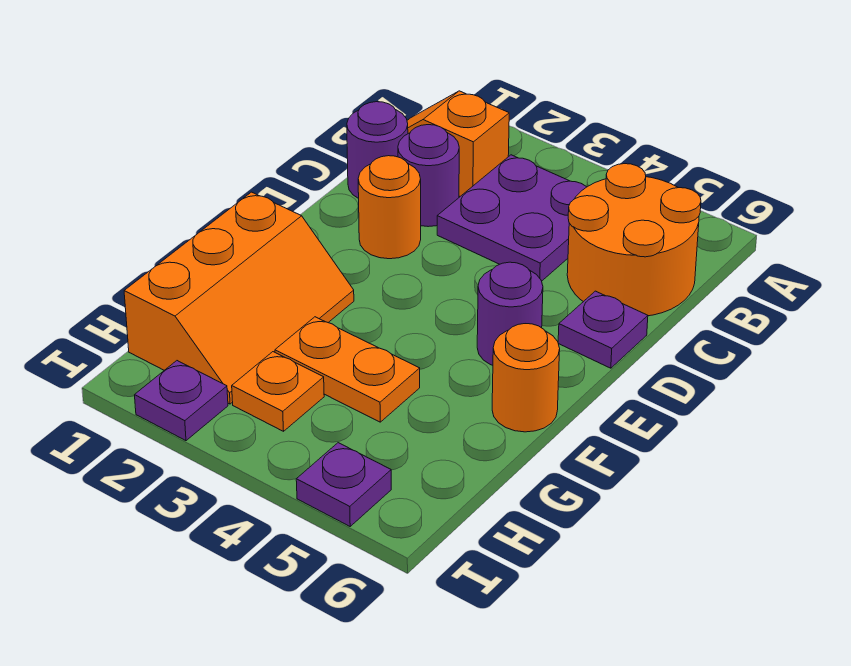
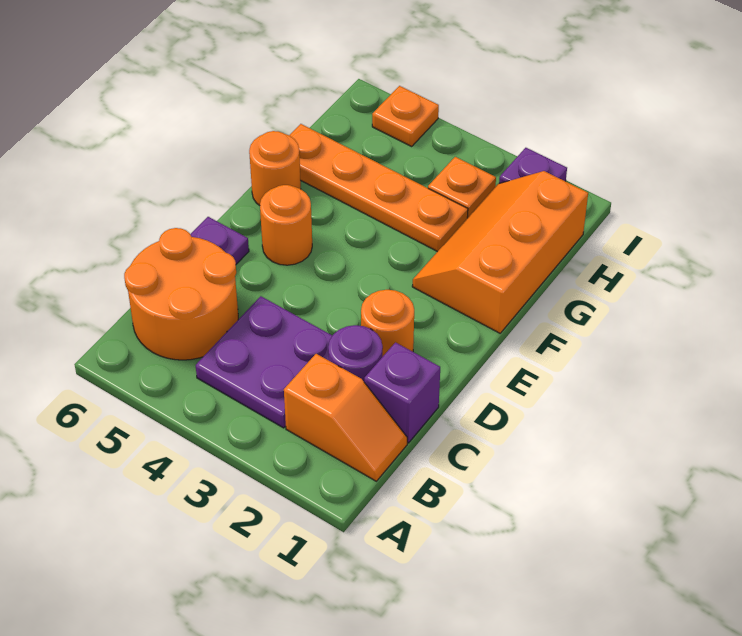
purple round brick C1 level 1 -> purple brick C1 level 1
purple round brick E5 level 1 -> orange round brick E5 level 1
orange plate G3:G4 level 1 -> orange plate G3:G6 level 1
purple plate I5 level 1 -> orange plate I5 level 1

